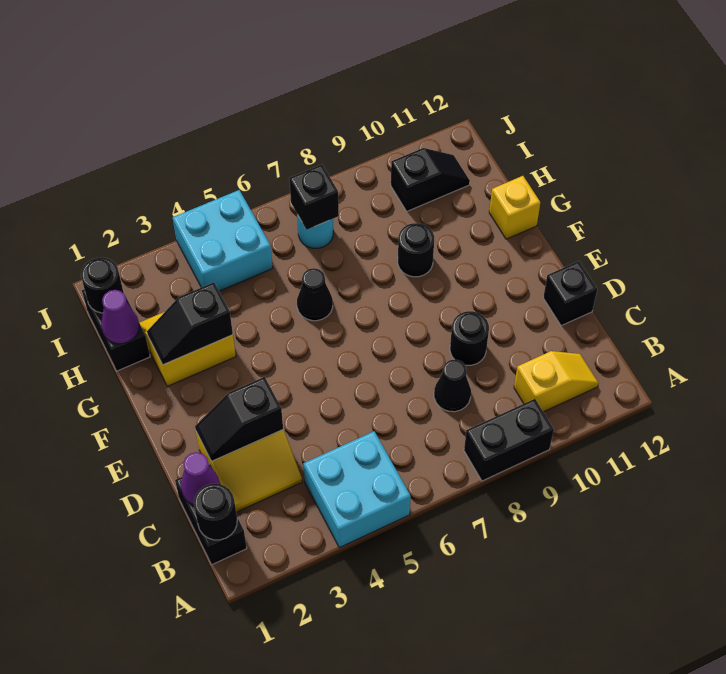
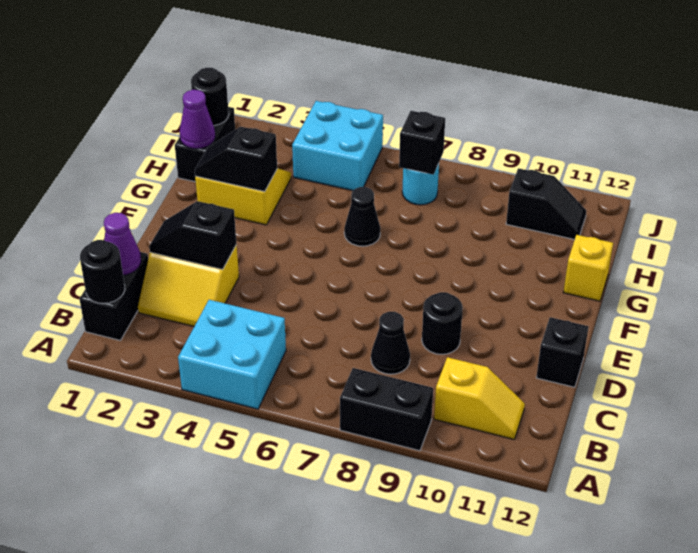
black round brick G9 level 1 -> none

